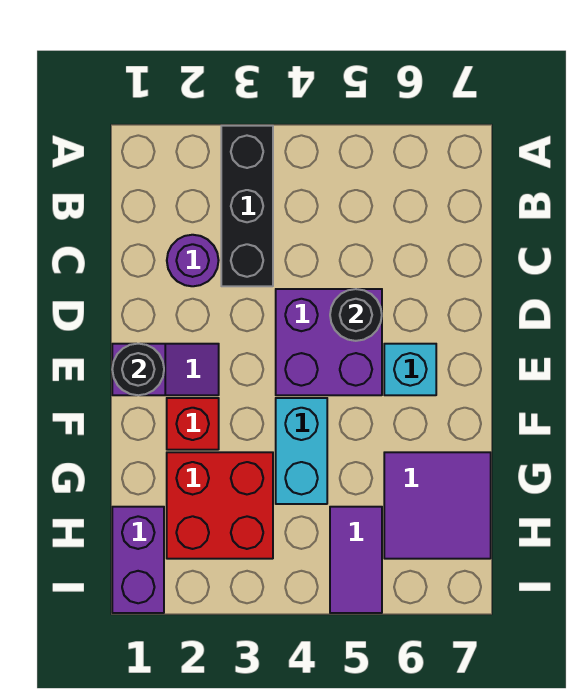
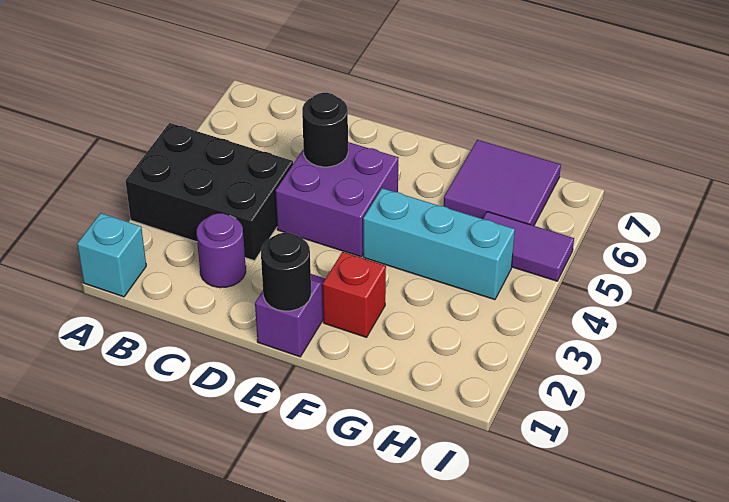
black brick A3:C3 level 1 -> black brick A3:C4 level 1
cyan brick E6 level 1 -> cyan brick A1 level 1
cyan brick F4:G4 level 1 -> cyan brick F4:H4 level 1
red brick G2:H3 level 1 -> none
purple brick H1:I1 level 1 -> none

